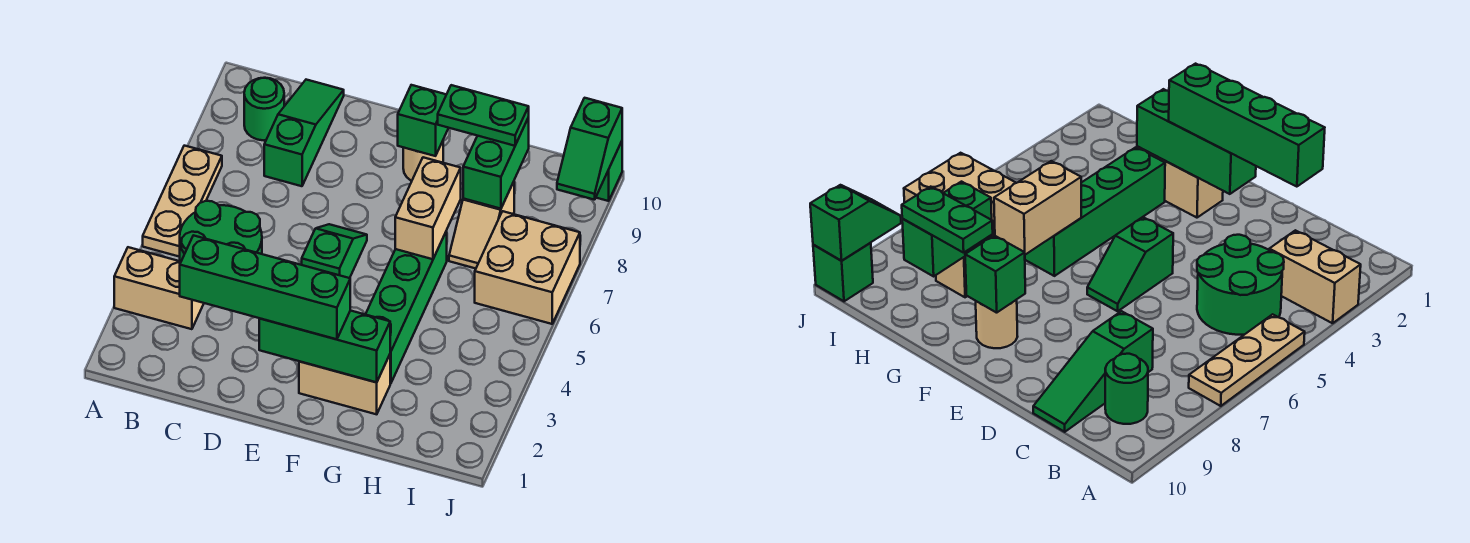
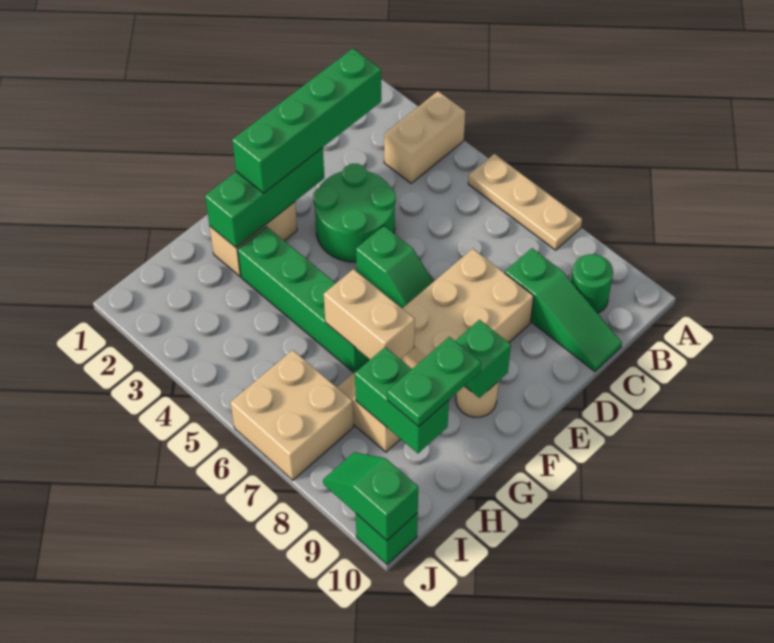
green round brick B4:C5 level 1 -> green round brick D3:E4 level 1
none -> tan brick D7:F8 level 1

